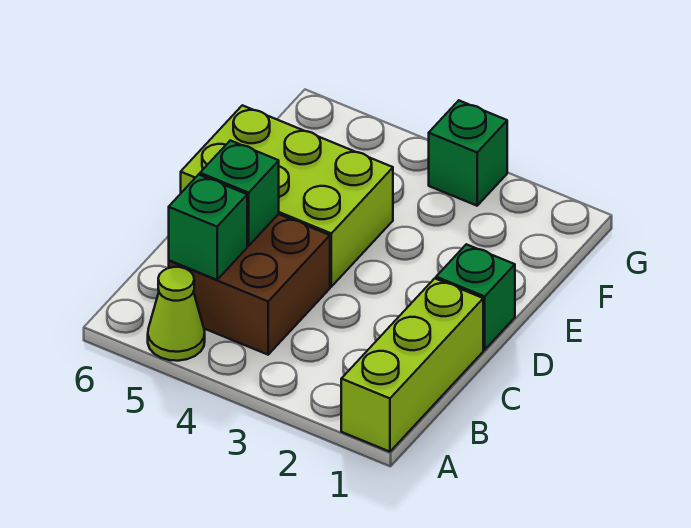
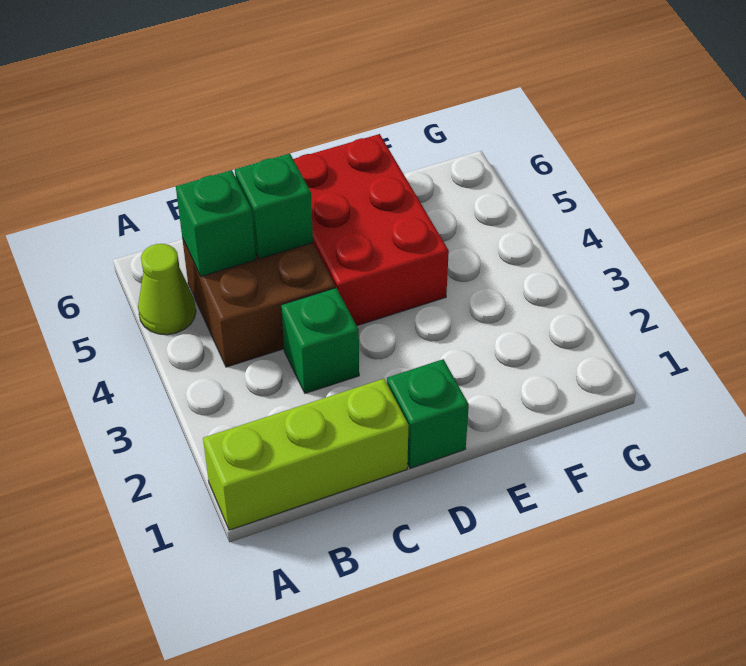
lime brick D4:E6 level 1 -> red brick D4:E6 level 1
green brick G3 level 1 -> green brick C3 level 1

